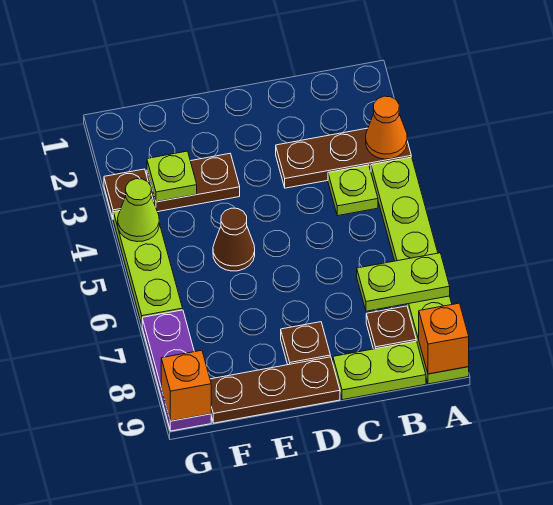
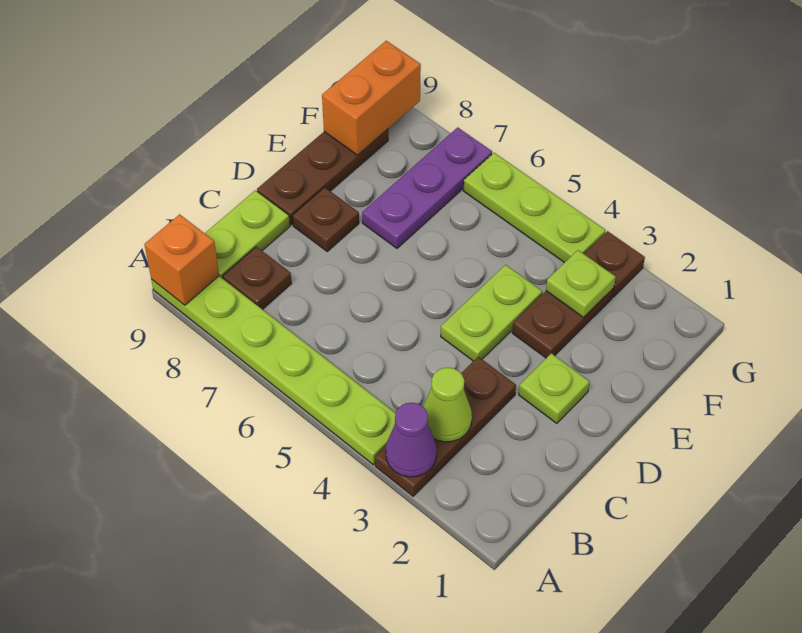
orange cone A3 level 2 -> purple cone A3 level 2
lime plate A7:B7 level 2 -> lime plate D4:E4 level 1
lime plate B4 level 1 -> lime plate D2 level 1
brown cone E5 level 1 -> none
lime cone G4 level 2 -> lime cone B3 level 2
purple plate G7:G9 level 1 -> purple plate E7:G7 level 1
orange brick G9 level 2 -> orange brick F9:G9 level 2

